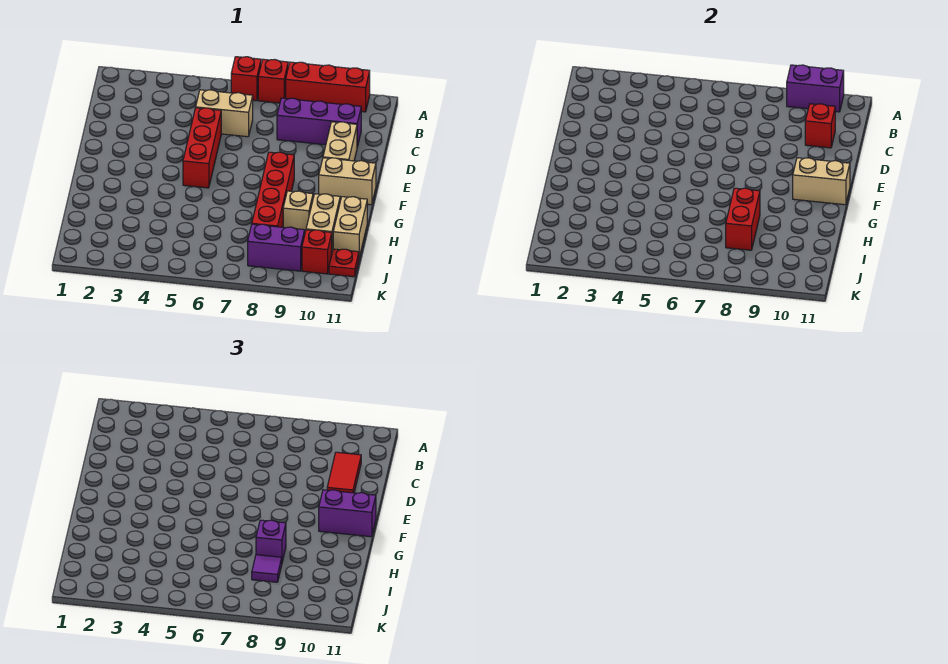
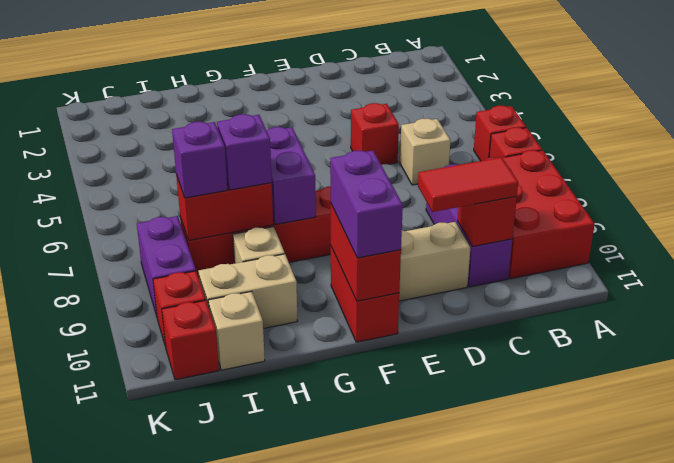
red brick A8:A10 level 1 -> red brick A8:B10 level 1
purple brick A9:A10 level 2 -> purple brick G7:G8 level 2
tan brick C5:C6 level 1 -> tan brick C6 level 1
red brick D5:F5 level 1 -> red brick D5 level 1
tan brick F10:F11 level 1 -> red brick F10:F11 level 1
tan brick F10:F11 level 2 -> red brick F10:F11 level 2
tan brick H11:I11 level 1 -> tan brick I11 level 1
purple tile I8 level 3 -> purple brick I8 level 3
red plate J11 level 1 -> red brick J11 level 1

